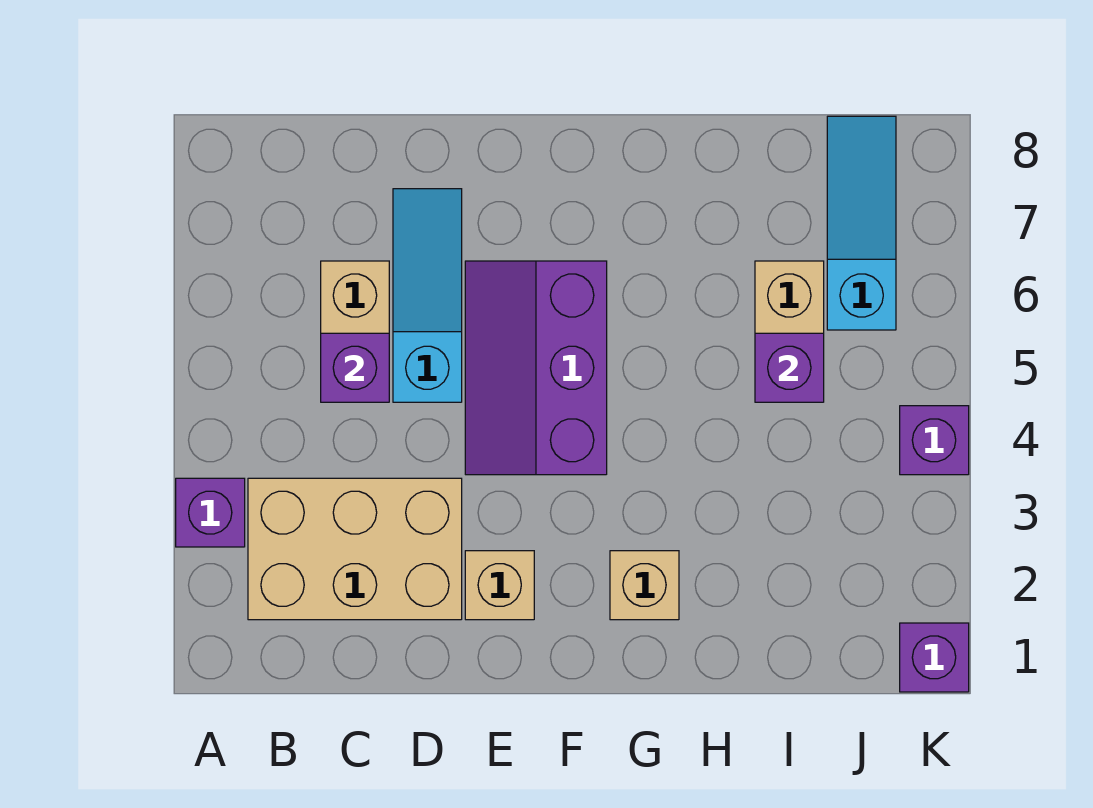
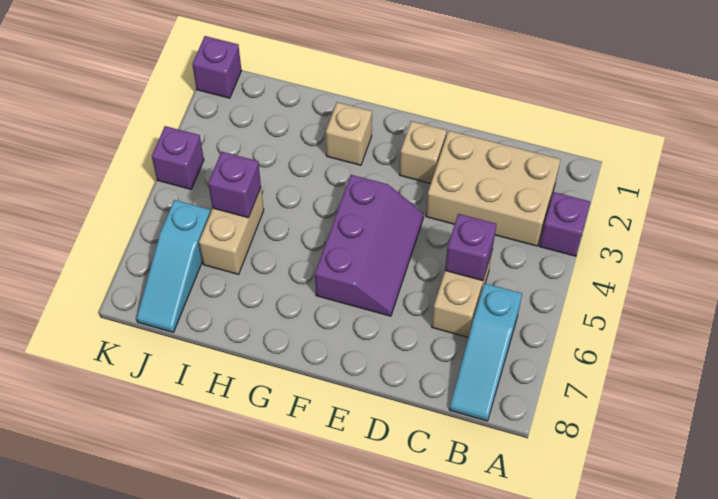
cyan slope D5:D7 level 1 top 5 -> cyan slope B6:B8 level 1 top 6

